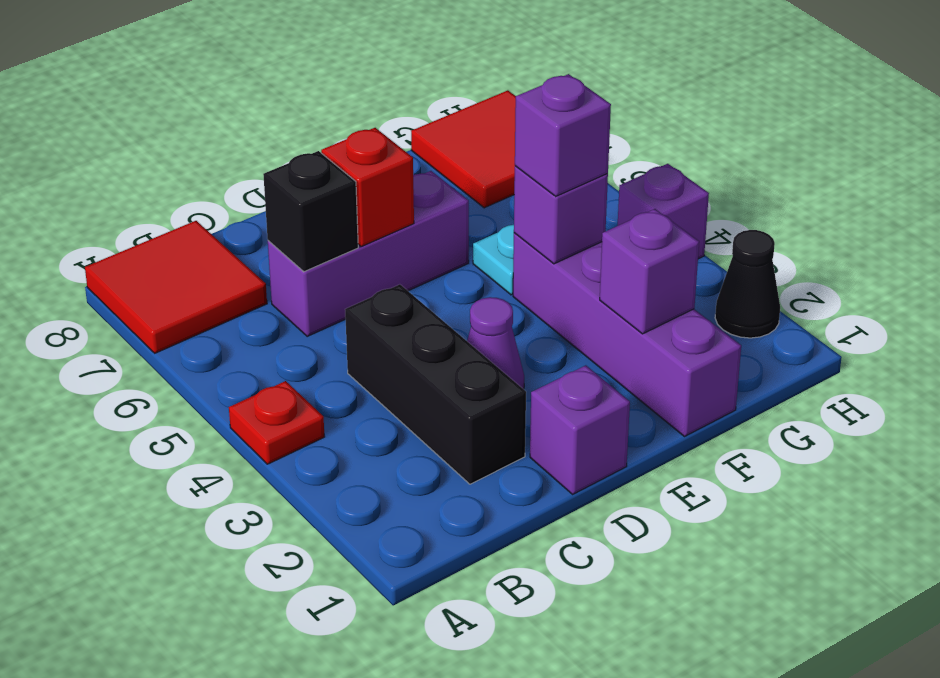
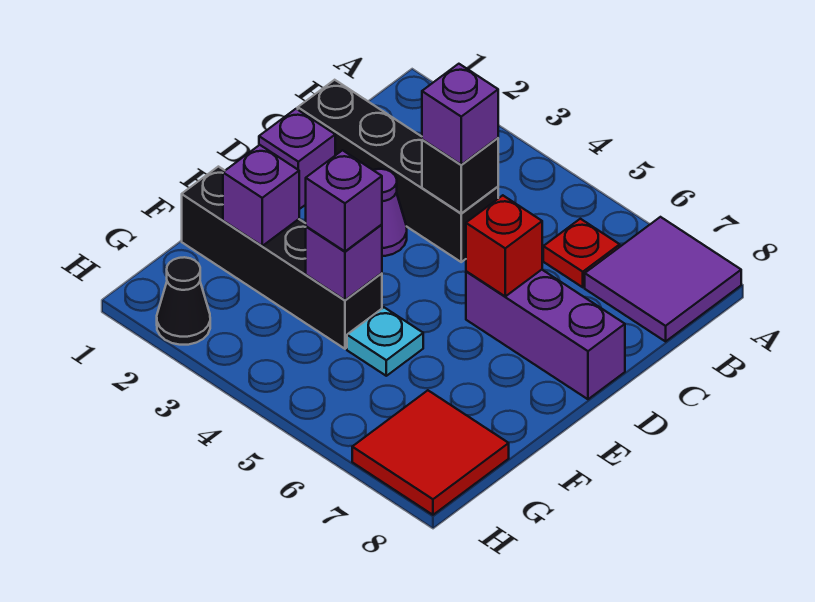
red plate A4 level 1 -> red plate B6 level 1
red tile A7:B8 level 1 -> purple tile A7:B8 level 1
black brick C2:C4 level 1 -> black brick C1:C4 level 1
purple brick C6:E6 level 1 -> purple brick D6:D8 level 1
black brick C6 level 2 -> black brick C4 level 2
purple brick F1:F4 level 1 -> black brick F1:F4 level 1
purple brick H4 level 1 -> purple brick C4 level 3

